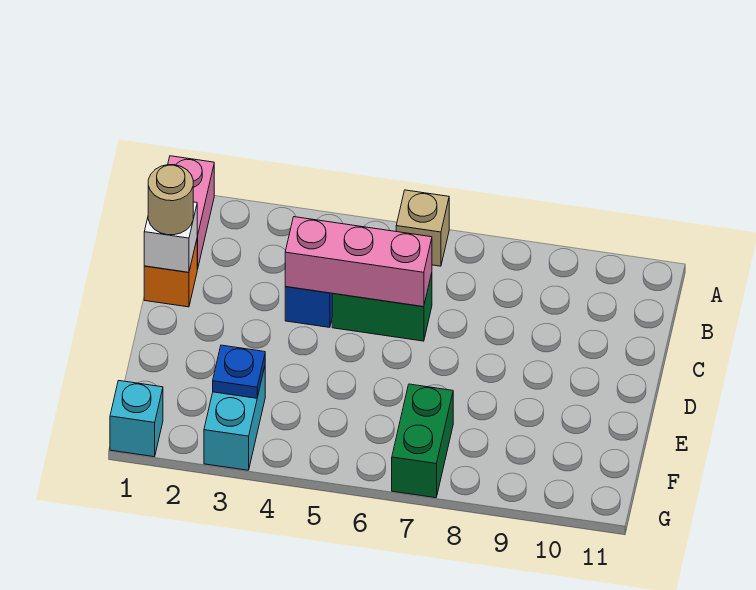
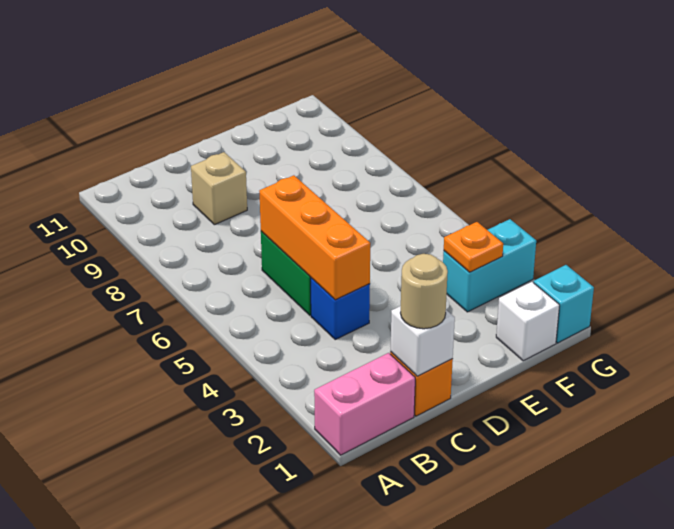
tan brick A6 level 1 -> tan brick C9 level 1
pink brick C4:C6 level 2 -> orange brick C4:C6 level 2
none -> white brick F1 level 1
blue plate F3 level 2 -> orange plate F3 level 2
green brick F7:G7 level 1 -> none

